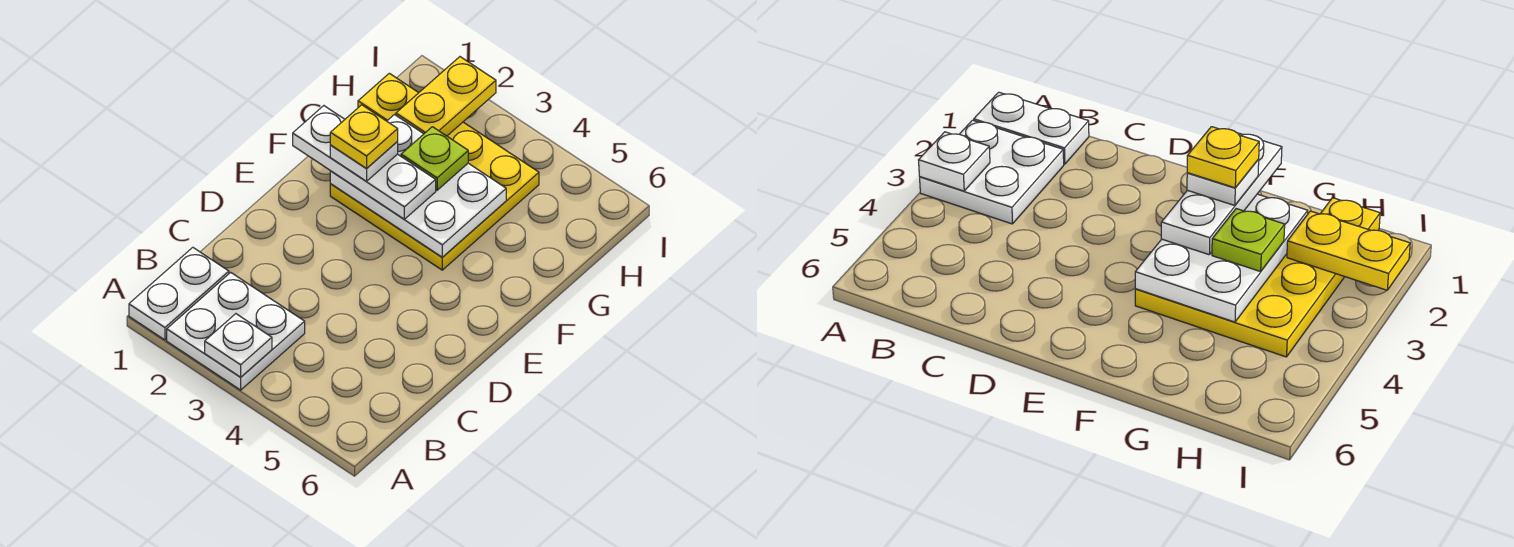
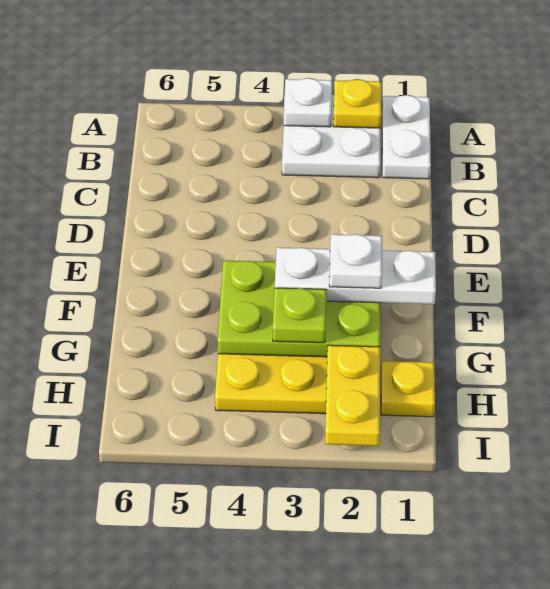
white plate F2:G4 level 2 -> lime plate F2:G4 level 2
yellow plate F2 level 5 -> yellow plate A2 level 2

